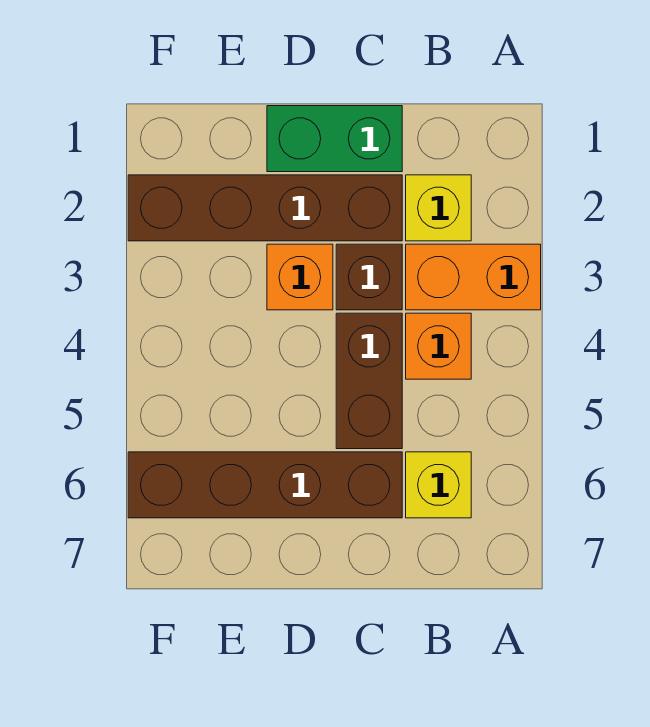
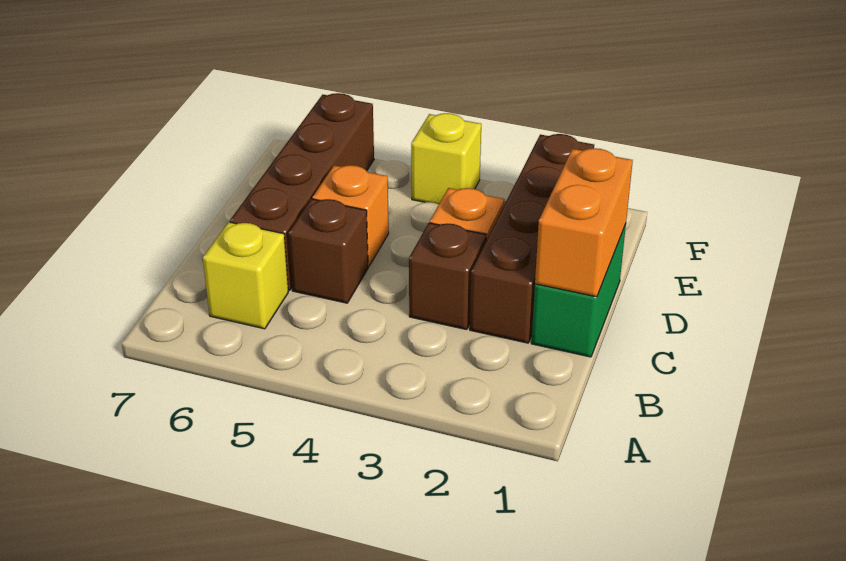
orange brick A3:B3 level 1 -> orange brick C1:D1 level 2
yellow brick B2 level 1 -> yellow brick F4 level 1
orange brick B4 level 1 -> orange brick D5 level 1
brown brick C4:C5 level 1 -> brown brick C5 level 1

